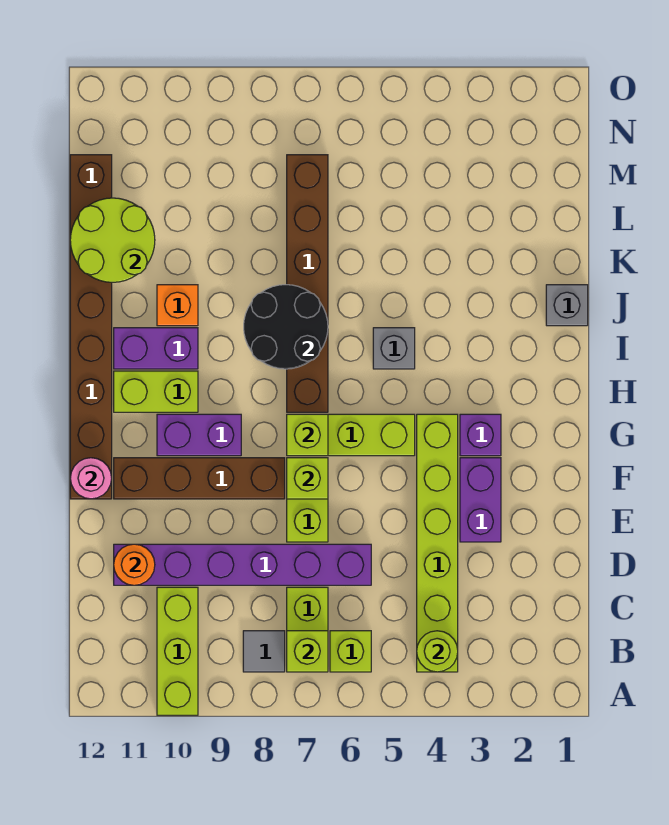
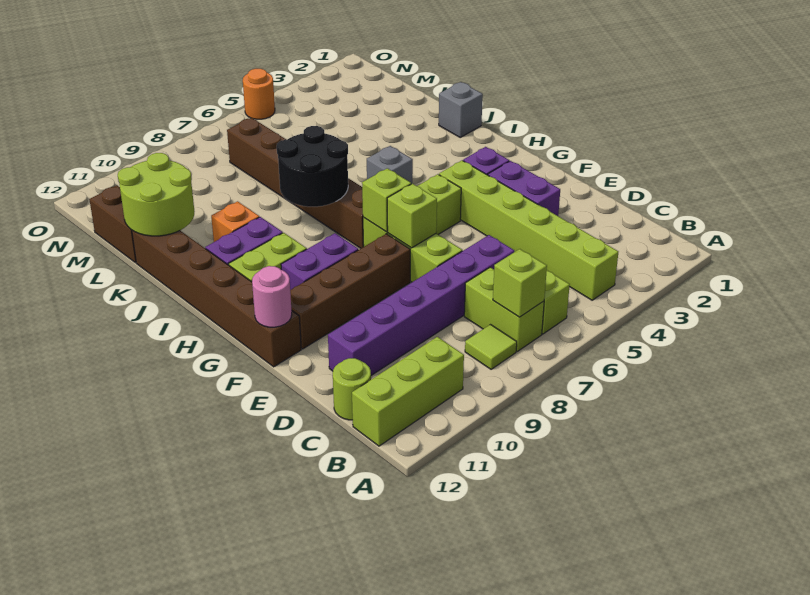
lime brick A10:C10 level 1 -> lime brick B10:B12 level 1
lime round brick B4 level 2 -> lime round brick C12 level 1
grey tile B8 level 1 -> lime tile B8 level 1
orange round brick D11 level 2 -> orange round brick O5 level 1

